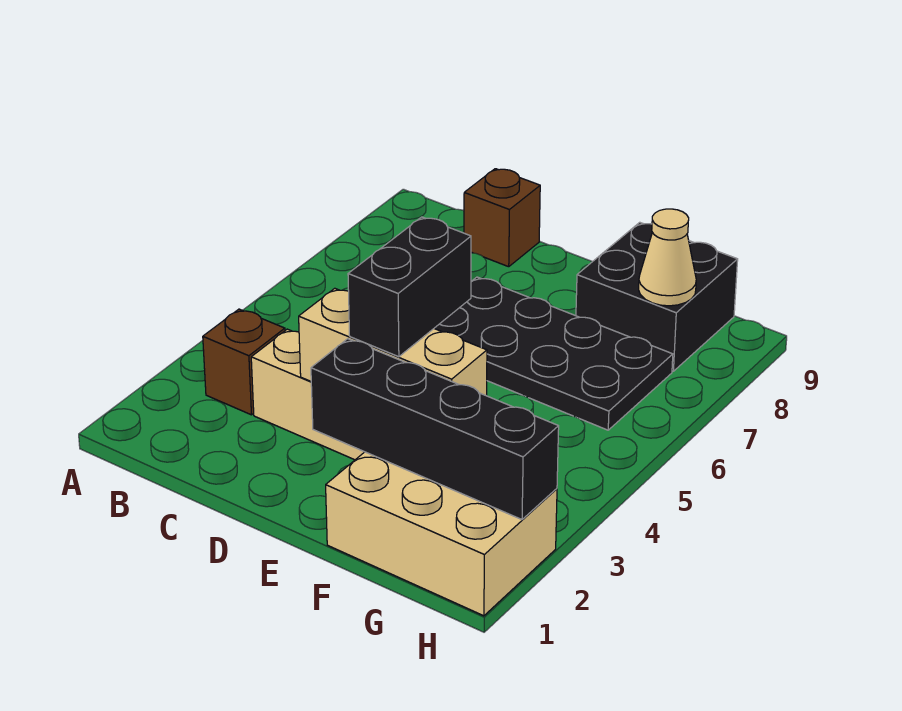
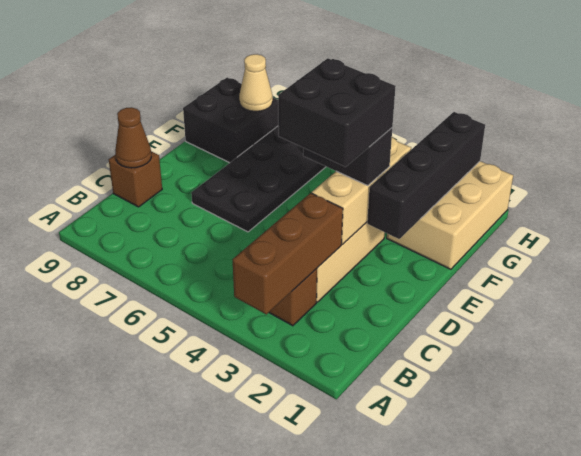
none -> brown brick A3:C3 level 2
none -> brown cone C9 level 2
none -> black brick D3:E4 level 4

